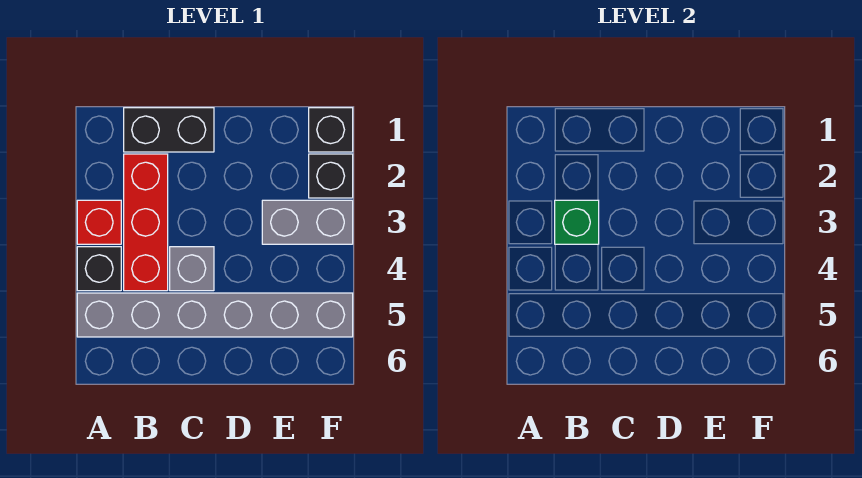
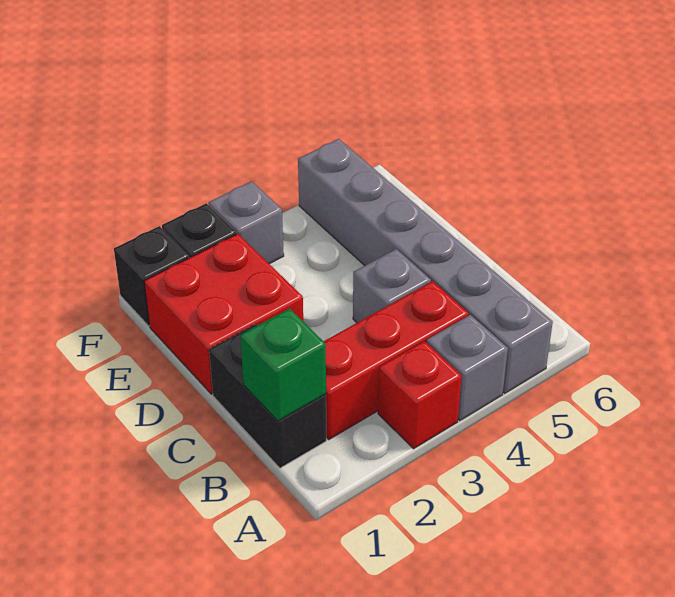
black brick A4 level 1 -> grey brick A4 level 1
green brick B3 level 2 -> green brick B1 level 2
none -> red brick D1:E2 level 1
grey brick E3:F3 level 1 -> grey brick F3 level 1

